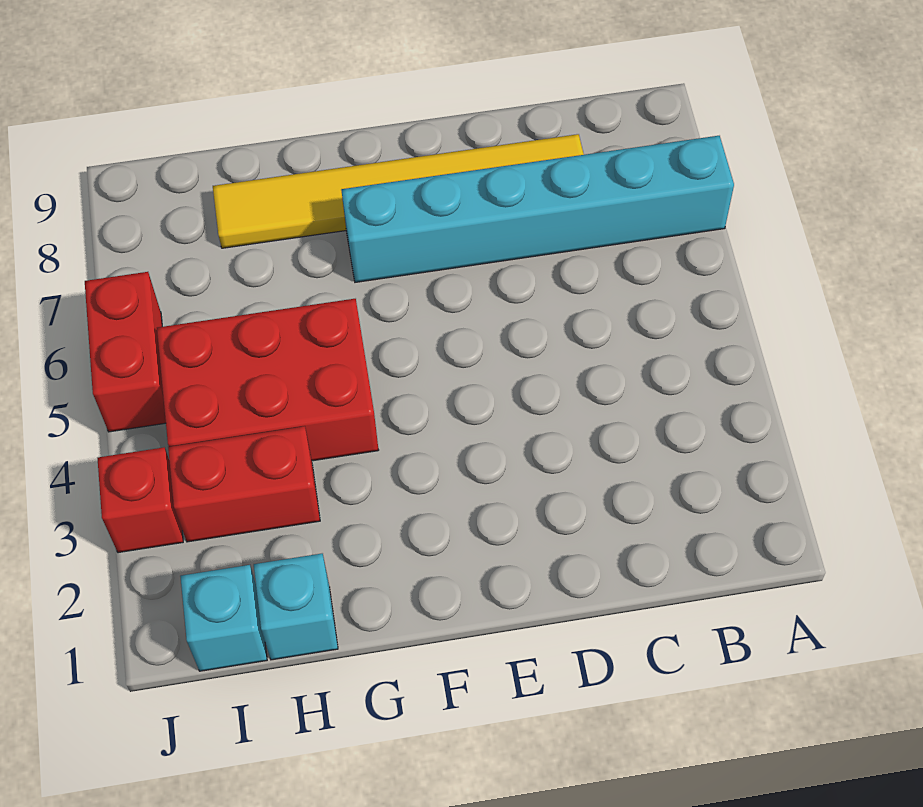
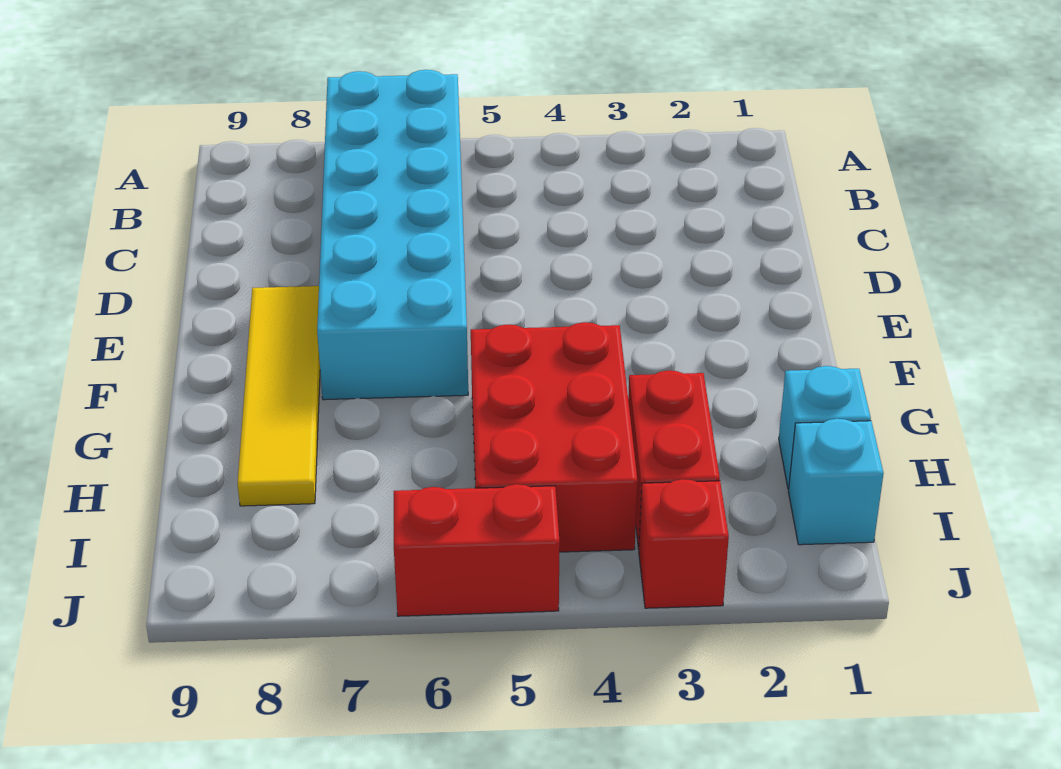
cyan brick A7:F7 level 1 -> cyan brick A6:F7 level 1
yellow tile C8:H8 level 1 -> yellow tile E8:H8 level 1

